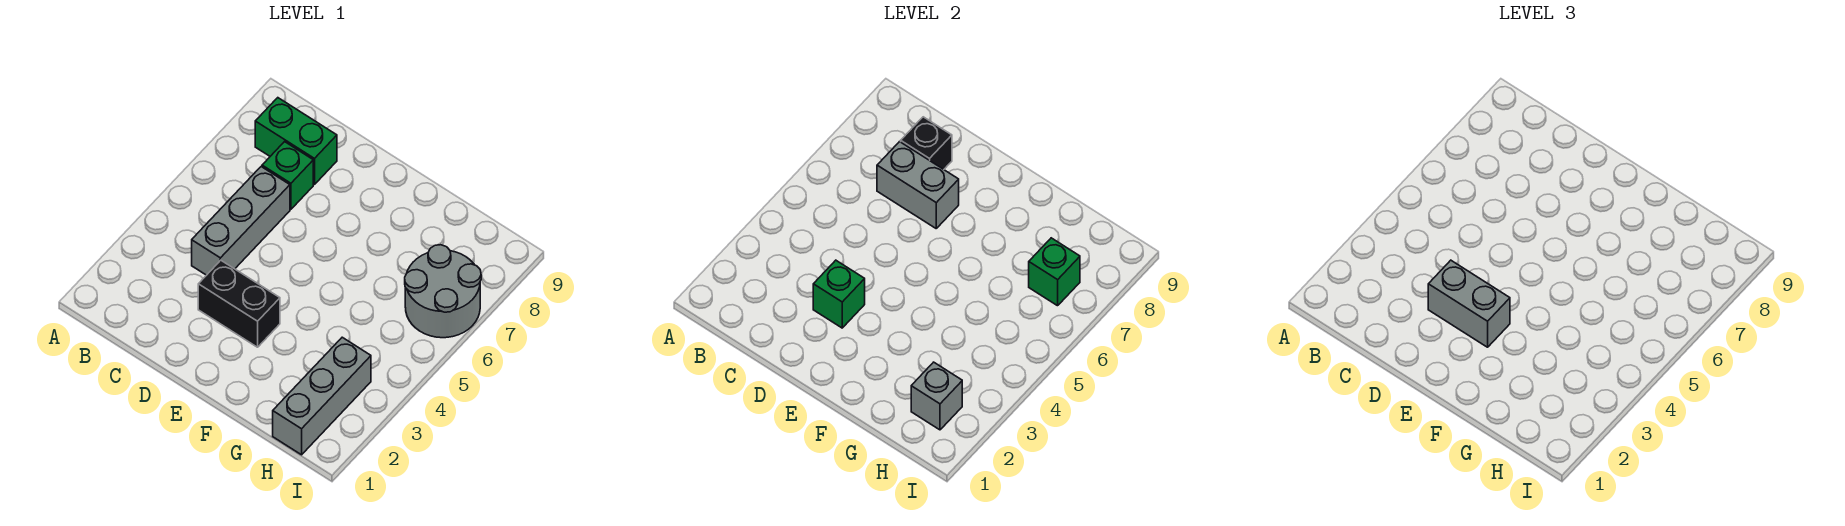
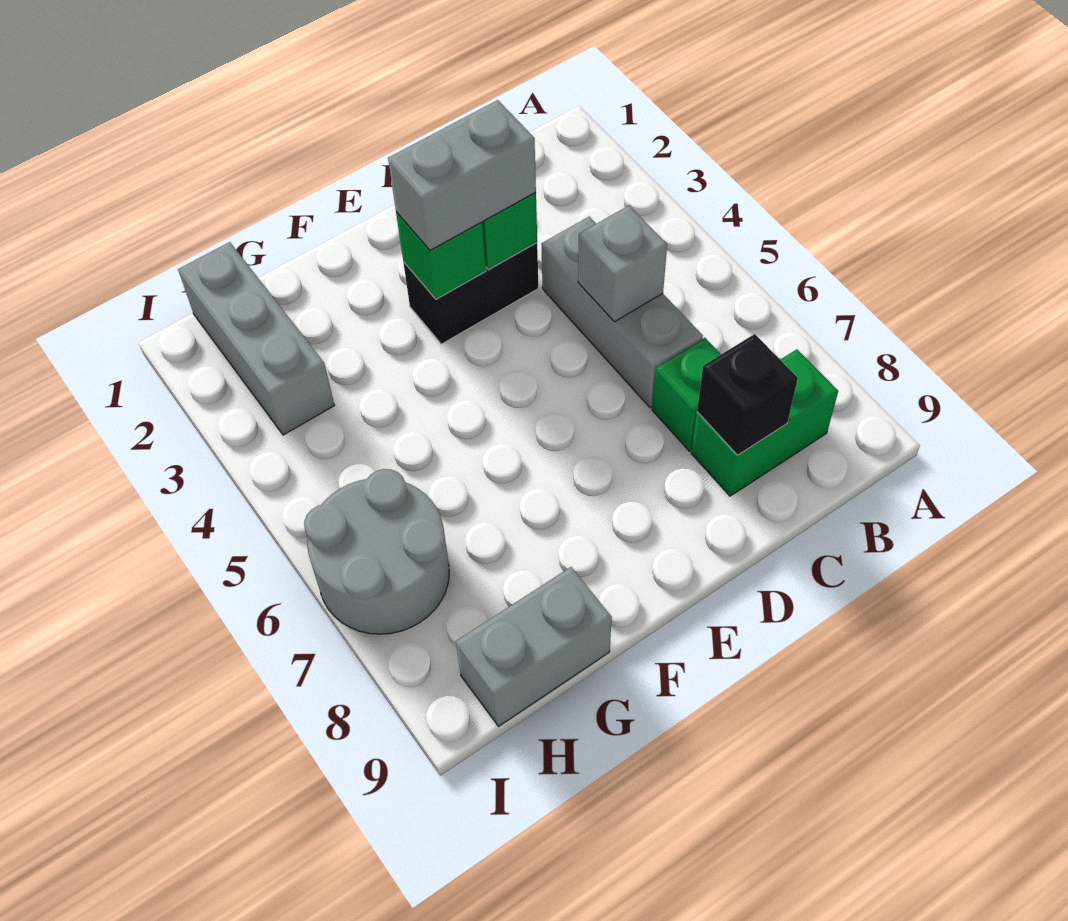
grey brick C7:D7 level 2 -> grey brick G9:H9 level 1
grey brick H2 level 2 -> grey brick C5 level 2
green brick H7 level 2 -> green brick E3 level 2

